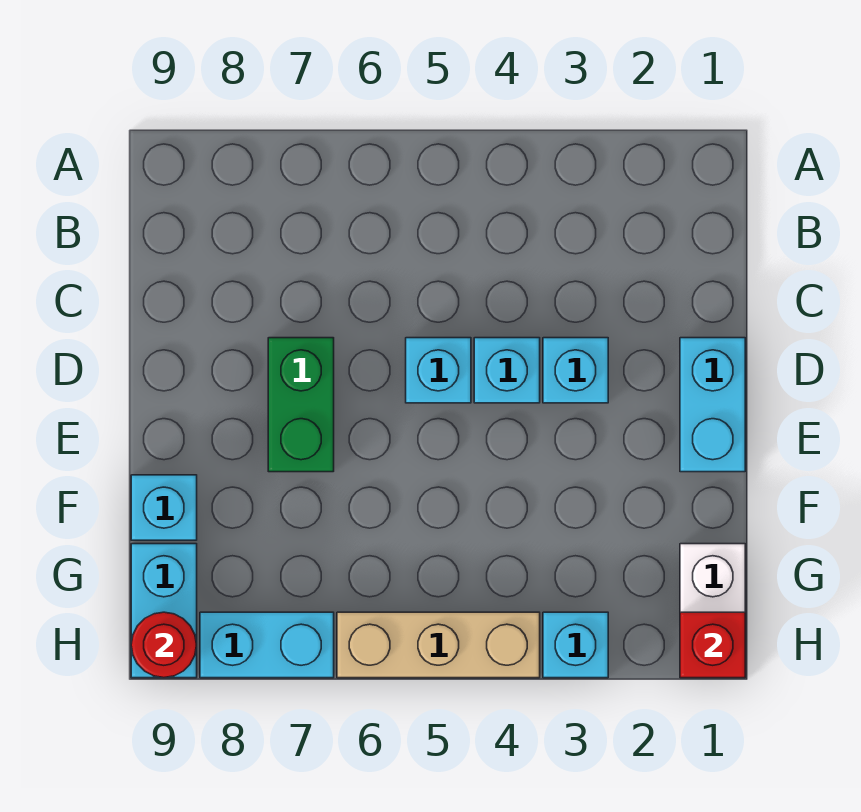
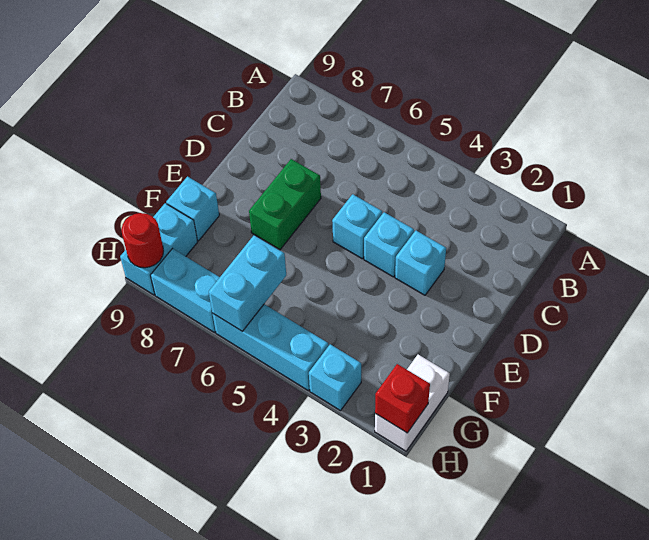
cyan brick D1:E1 level 1 -> cyan brick G6:H6 level 2
tan brick H4:H6 level 1 -> cyan brick H4:H6 level 1

